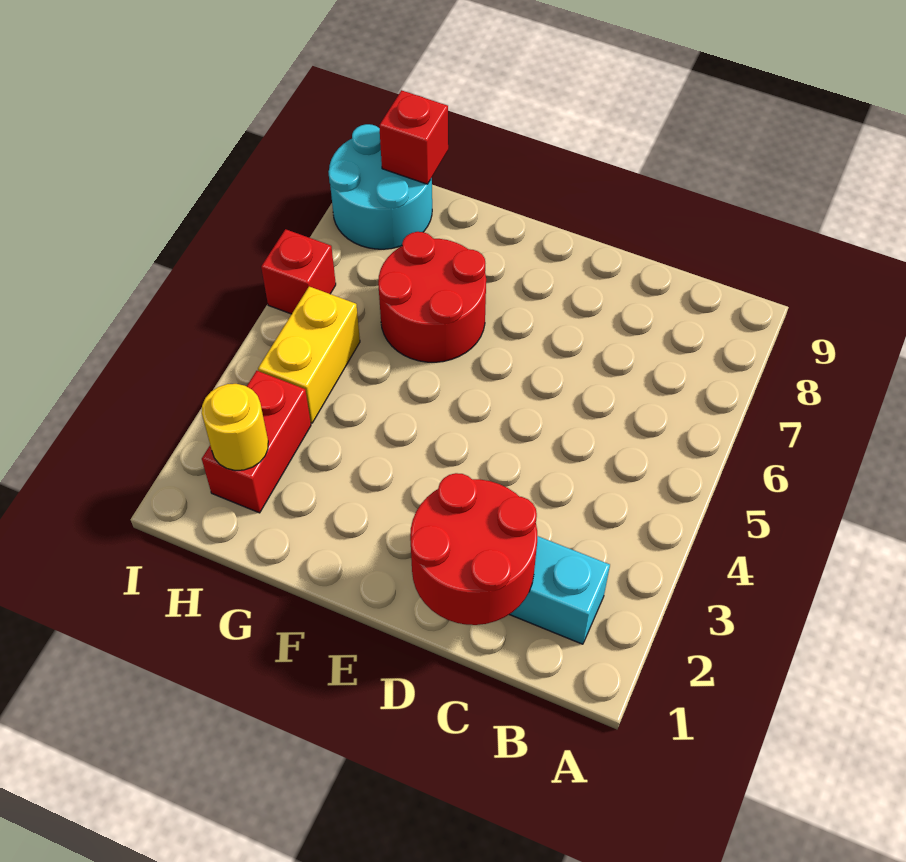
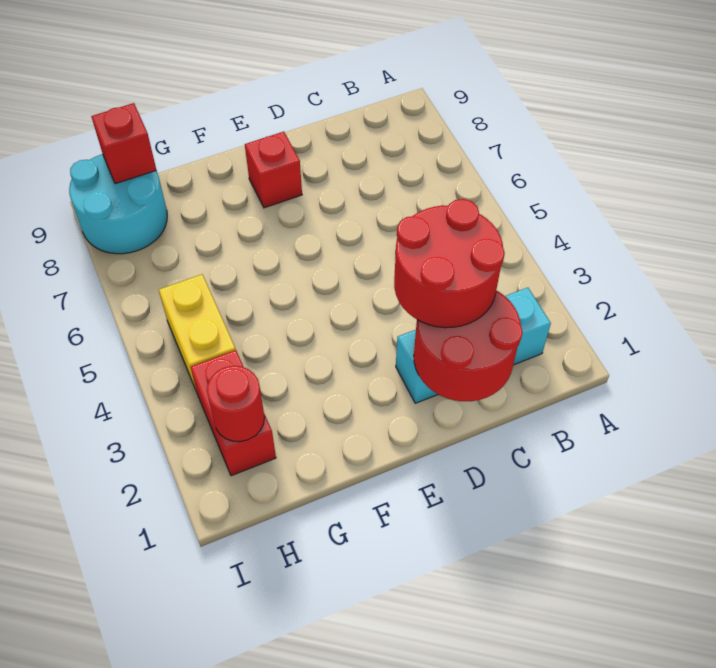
red round brick F6:G7 level 1 -> red round brick C2:D3 level 3
yellow round brick H2 level 2 -> red round brick H2 level 2
red brick I6 level 1 -> red brick E8 level 1

